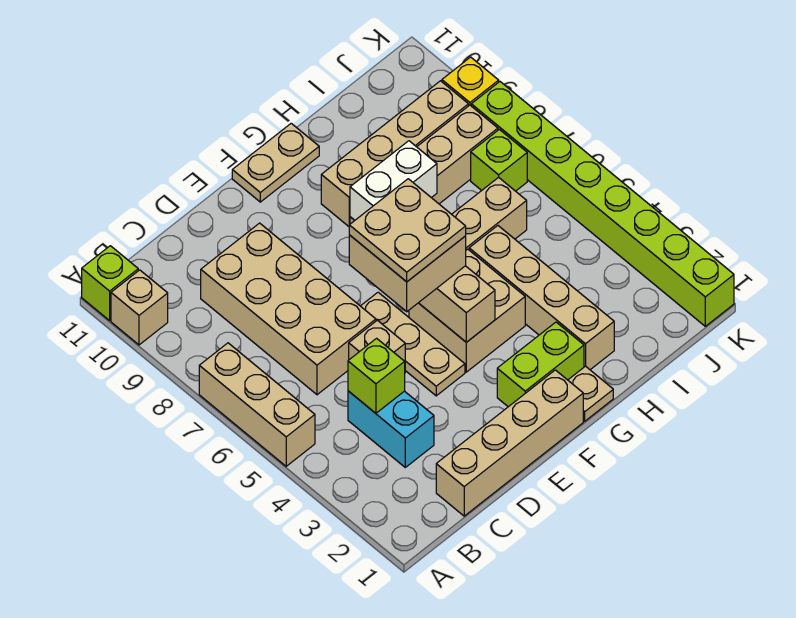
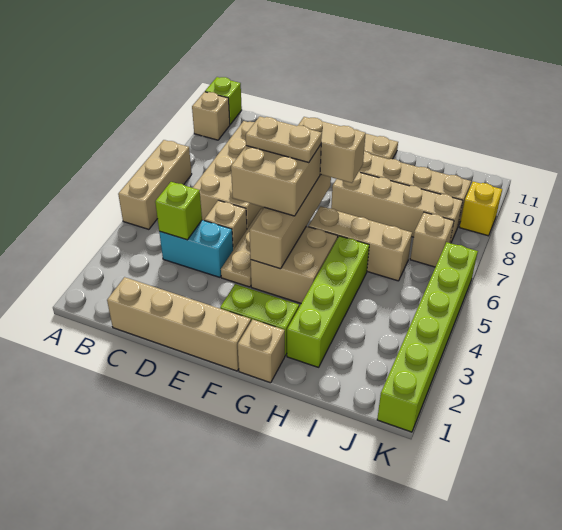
cyan brick C3:C4 level 1 -> cyan brick C4:D4 level 1
tan plate E5:F6 level 4 -> tan plate E6:F6 level 4
white brick F7:G7 level 3 -> tan brick F7:G7 level 3
tan plate G1 level 1 -> tan brick G1 level 1
tan brick H2:H5 level 1 -> lime brick H2:H5 level 1
lime brick J7 level 1 -> tan brick J7 level 1
lime brick K1:K8 level 1 -> lime brick K1:K6 level 1

